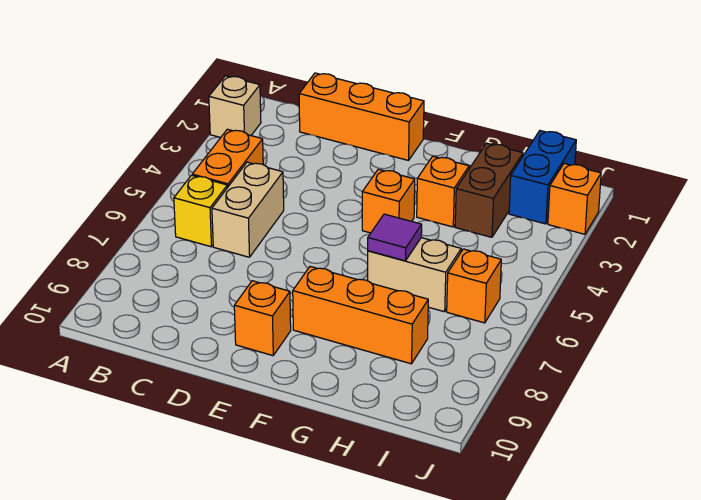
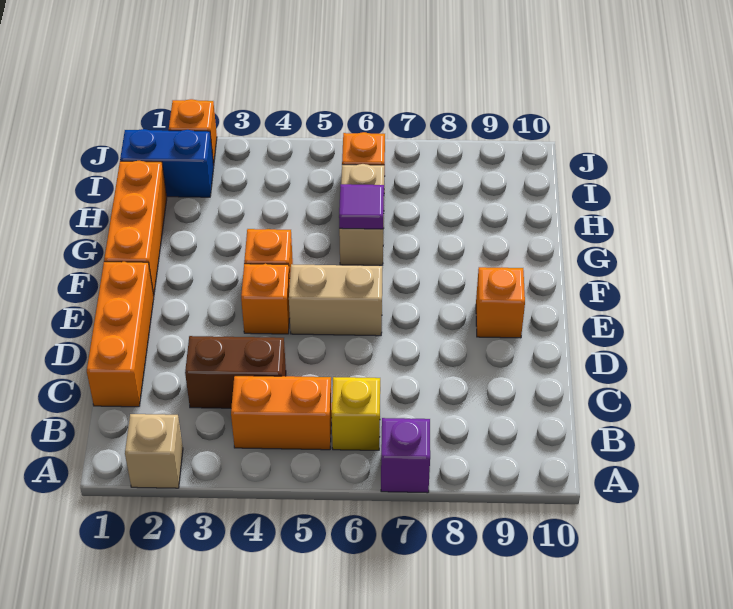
none -> purple brick A7 level 1
tan brick C5:C6 level 1 -> tan brick E5:E6 level 1
orange brick F8:H8 level 1 -> orange brick F1:H1 level 1
orange brick G3 level 1 -> orange brick E4 level 1
brown brick H2:H3 level 1 -> brown brick C3:C4 level 1

